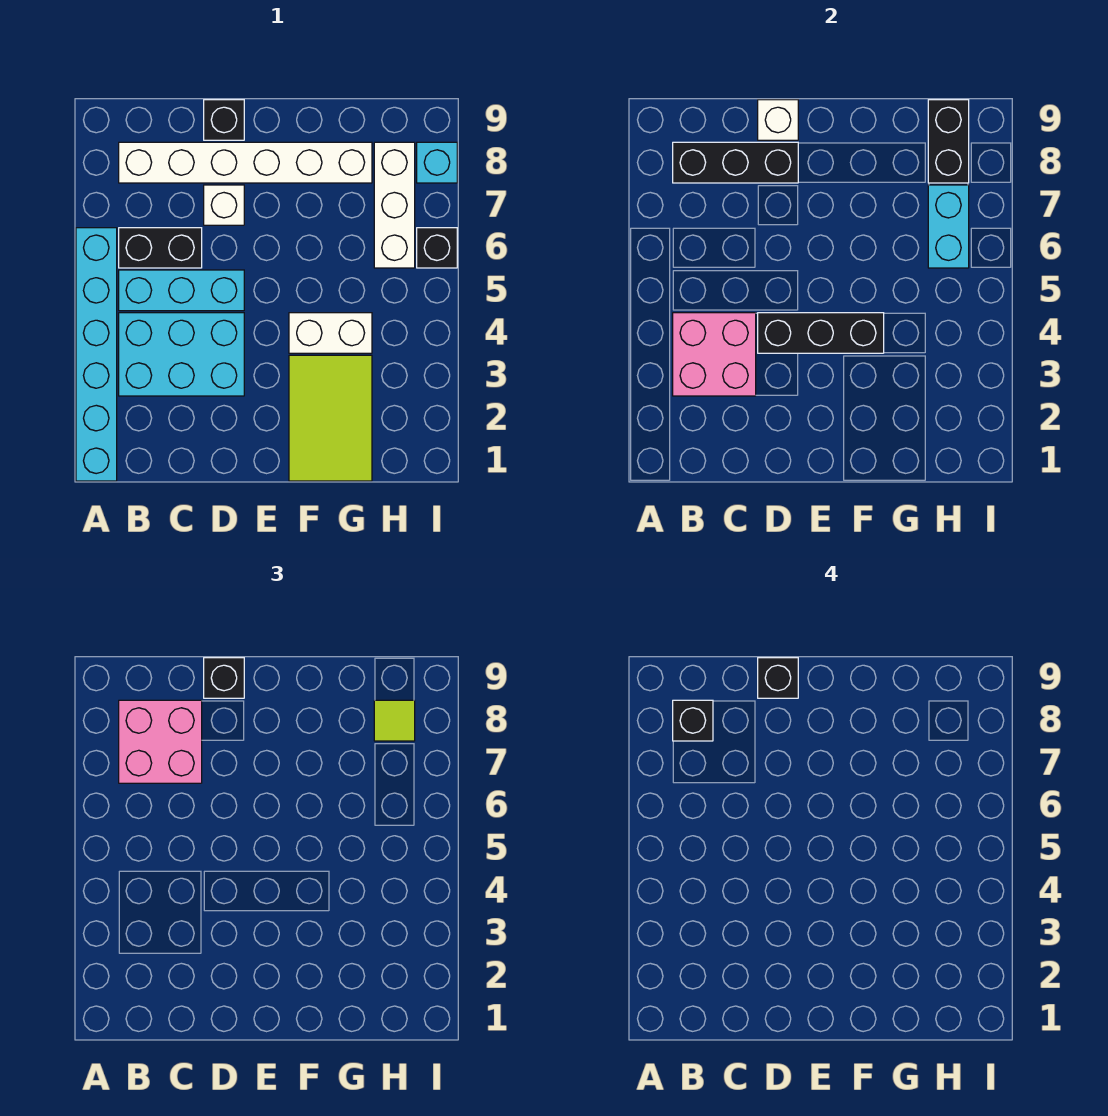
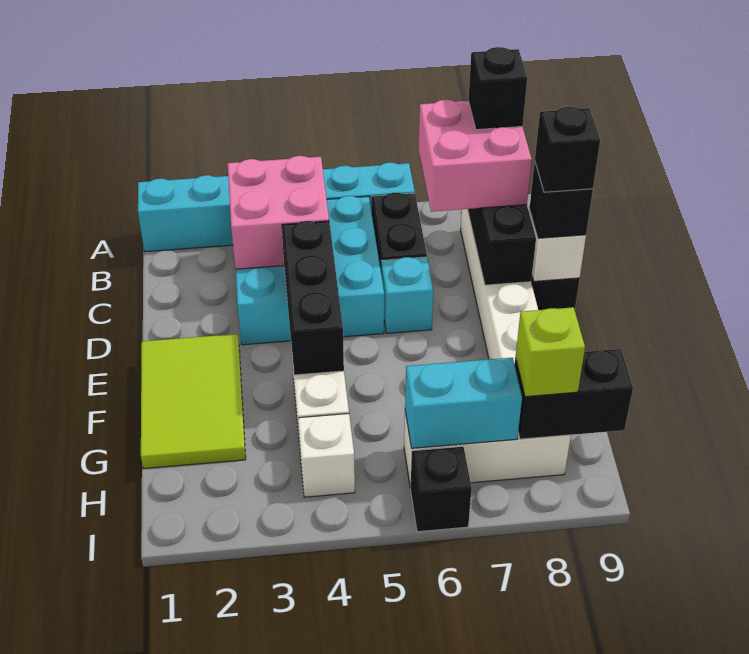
white brick D7 level 1 -> white brick H4 level 1
lime tile F1:G3 level 1 -> lime tile E1:G2 level 1
lime tile H8 level 3 -> lime brick H8 level 3
cyan brick I8 level 1 -> cyan brick D6 level 1

